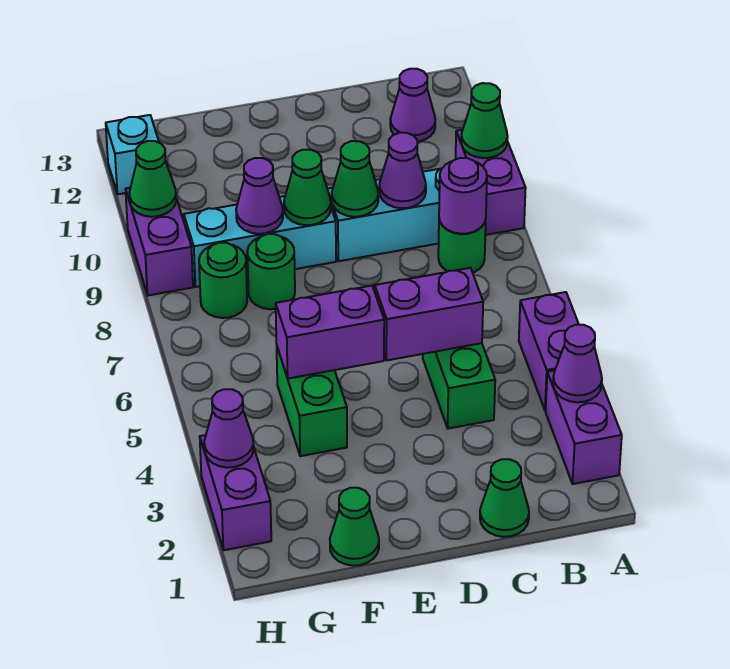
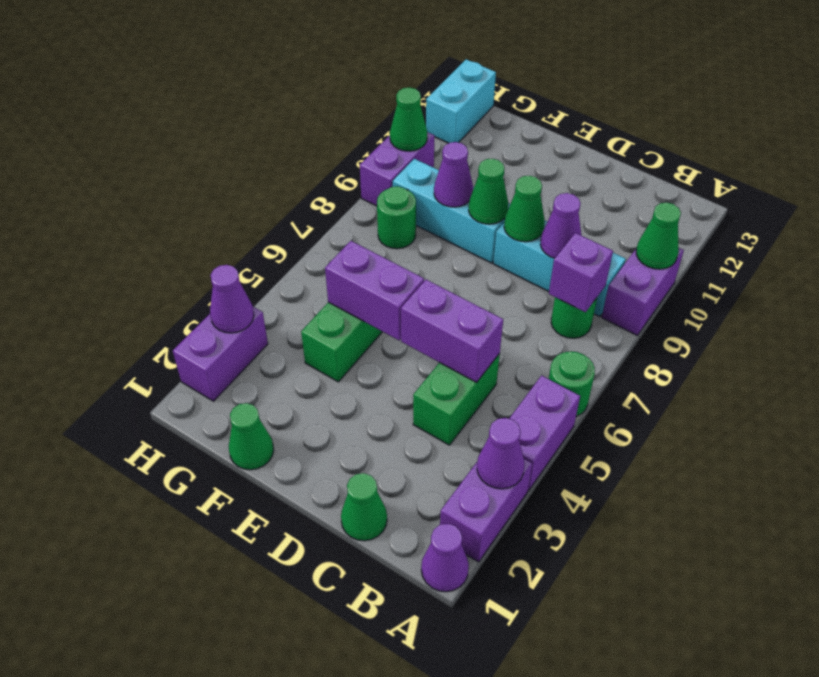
purple round brick B8 level 2 -> purple brick B8 level 2
purple cone B12 level 1 -> purple cone A1 level 1
green round brick F8 level 1 -> green round brick A6 level 1
cyan brick H12 level 1 -> cyan brick H12:H13 level 1

